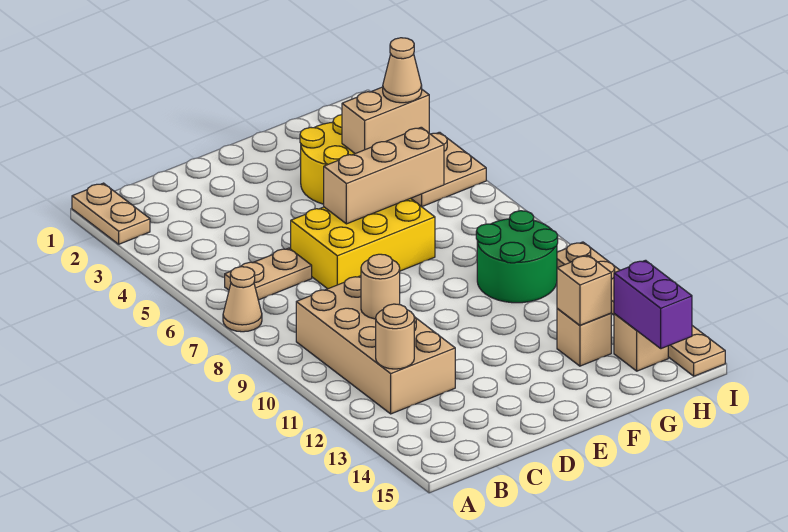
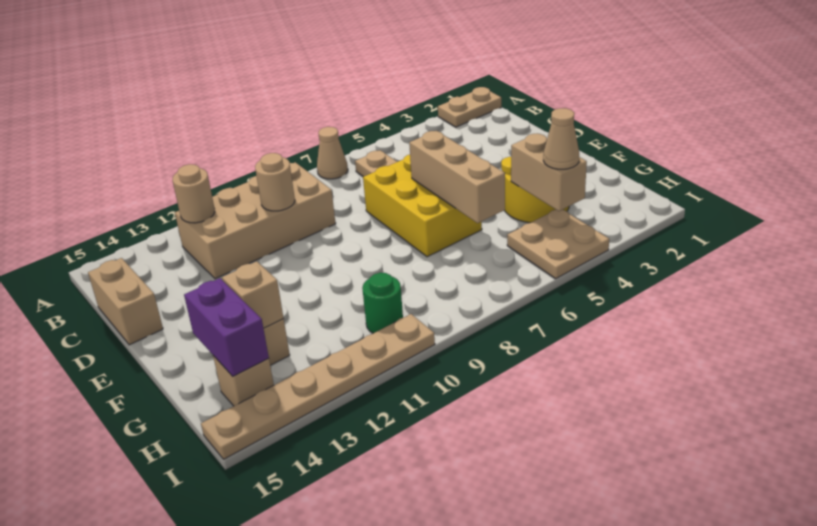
none -> tan brick C15:D15 level 1
green round brick G9:H10 level 1 -> green round brick H10 level 1
purple brick H14:H15 level 2 -> purple brick G14:H14 level 2

